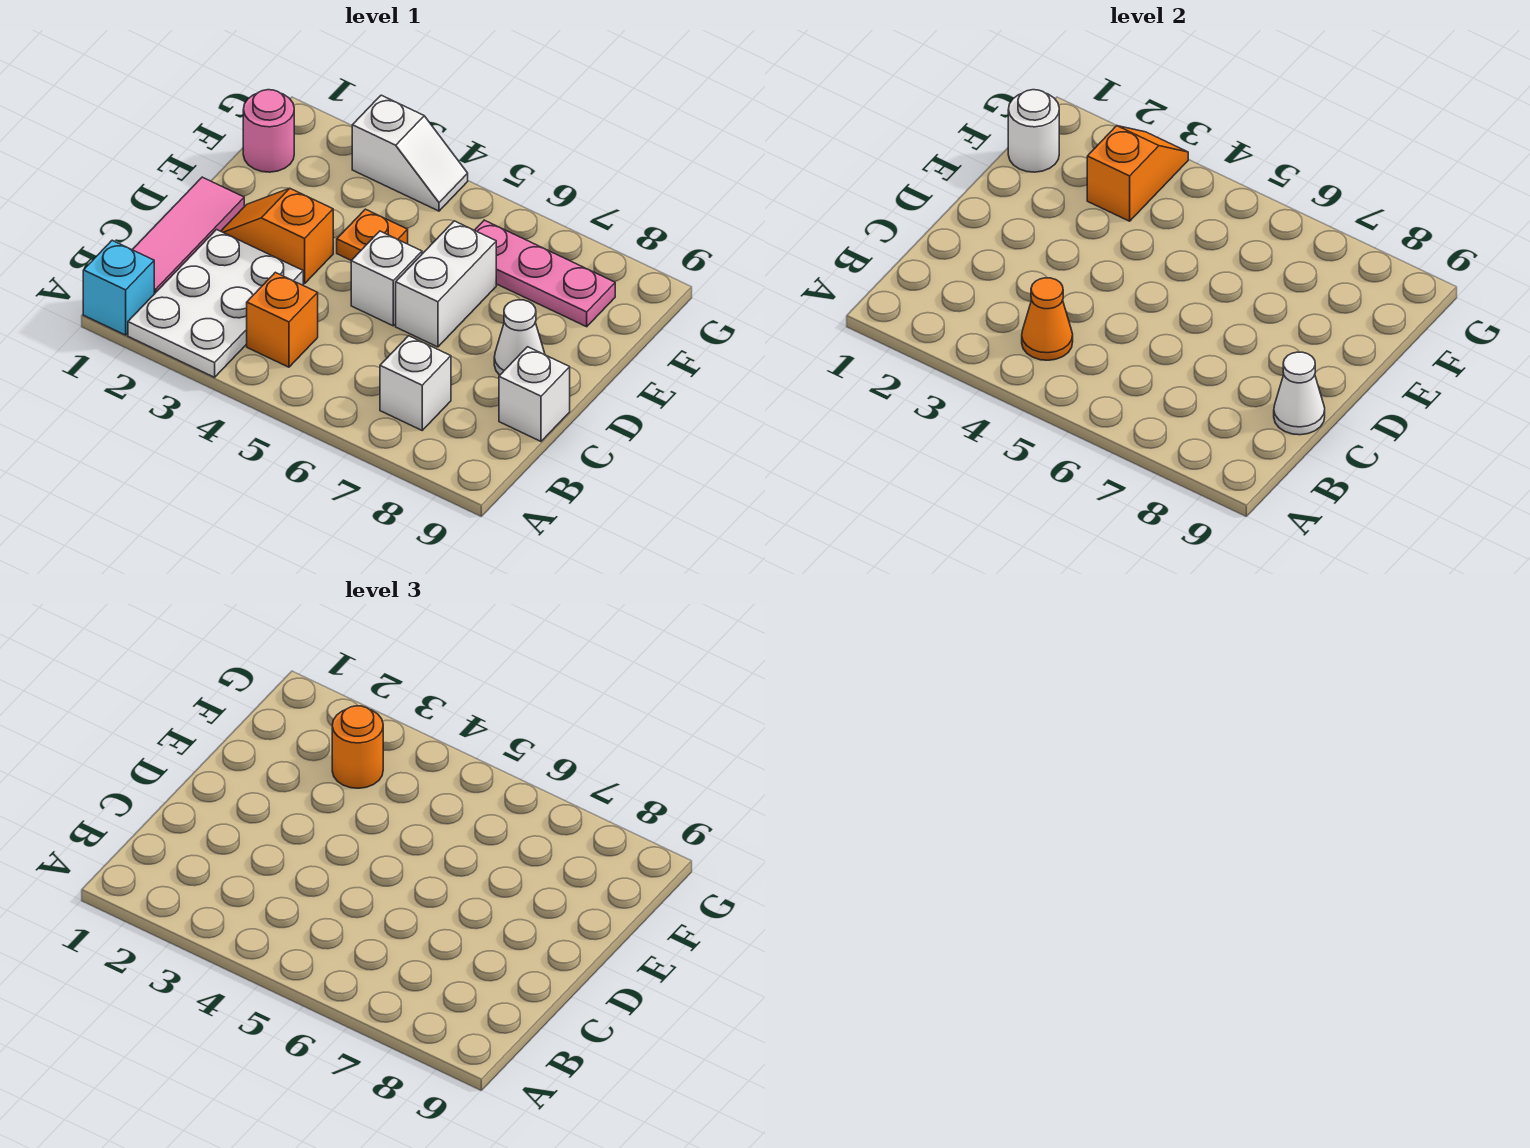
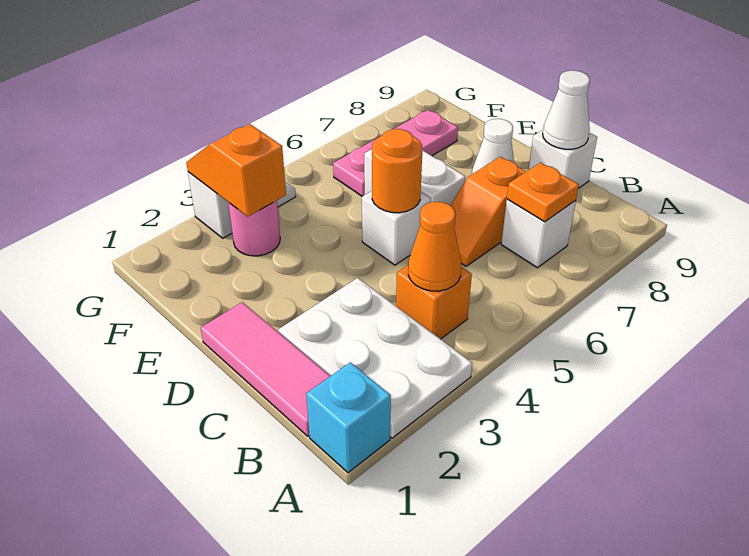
orange slope D2:D3 level 1 top 3 -> orange slope C6:C7 level 1 top 7
orange plate E4 level 1 -> orange plate B7 level 2
pink round brick F1 level 1 -> pink round brick F3 level 1
white round brick F1 level 2 -> none
orange round brick F3 level 3 -> orange round brick D5 level 2

